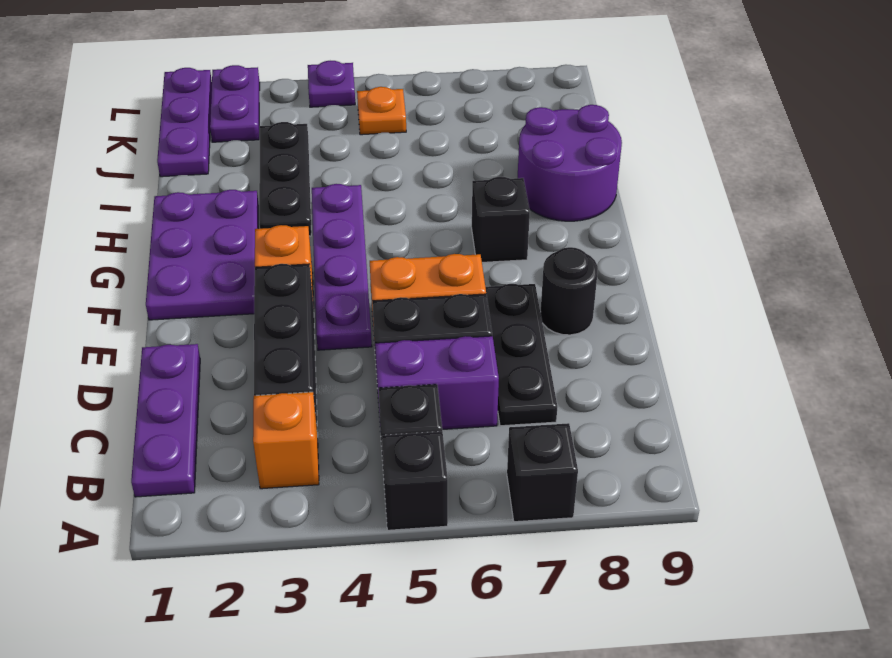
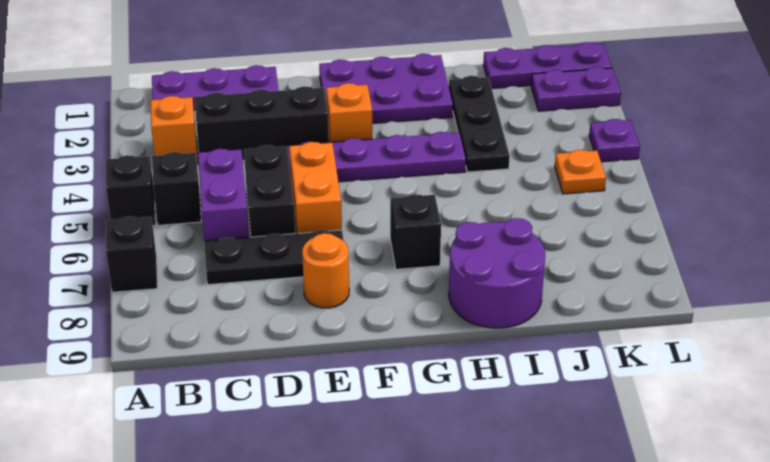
black round brick E8 level 1 -> orange round brick E8 level 1
black plate H3:J3 level 1 -> black plate I2:I4 level 1

